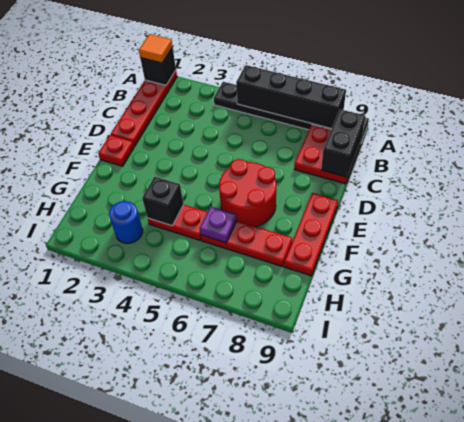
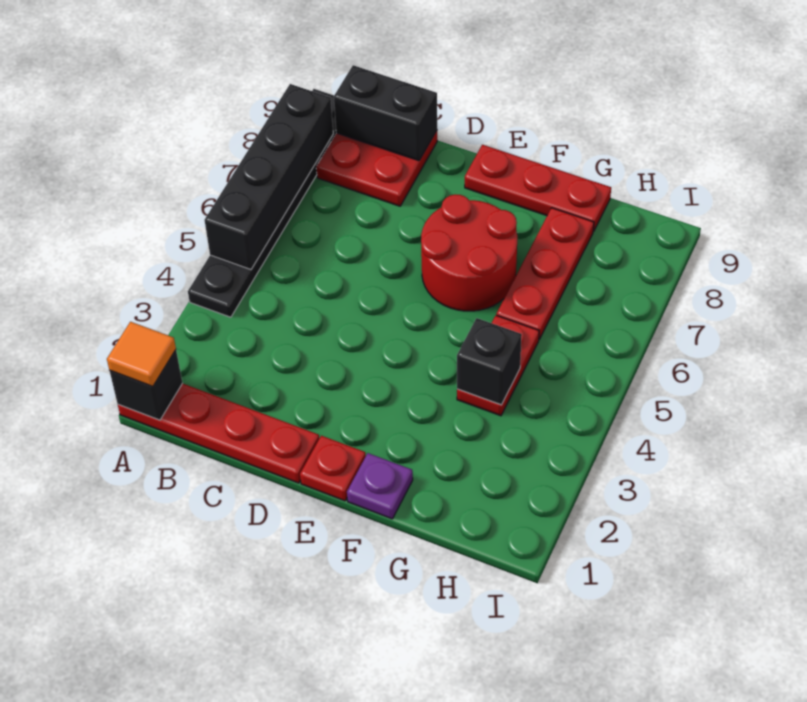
purple plate G6 level 2 -> purple plate F1 level 1
blue round brick H3 level 1 -> none

